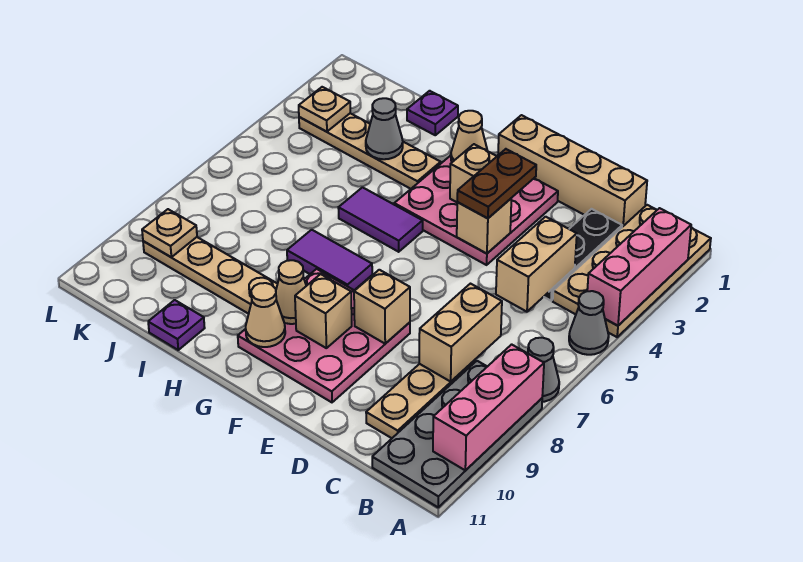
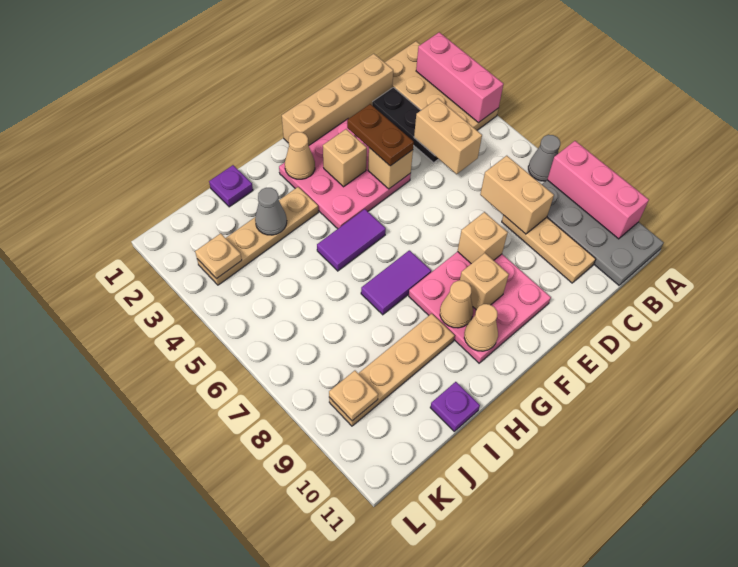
grey cone A5 level 1 -> none

